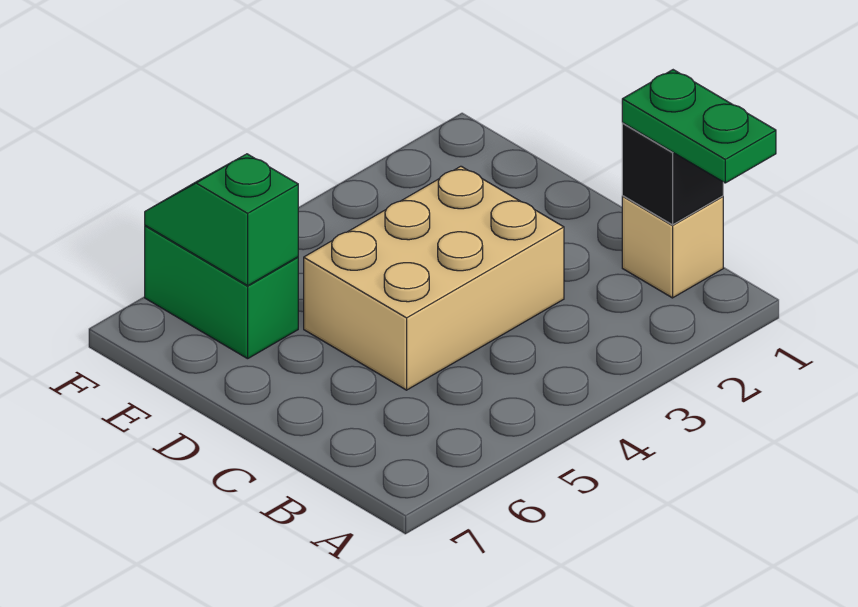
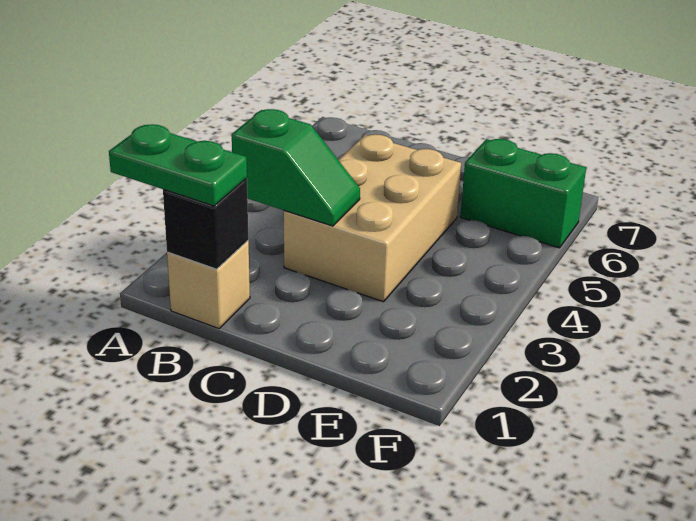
green slope E6:F6 level 2 top E -> green slope B3:C3 level 2 top B

